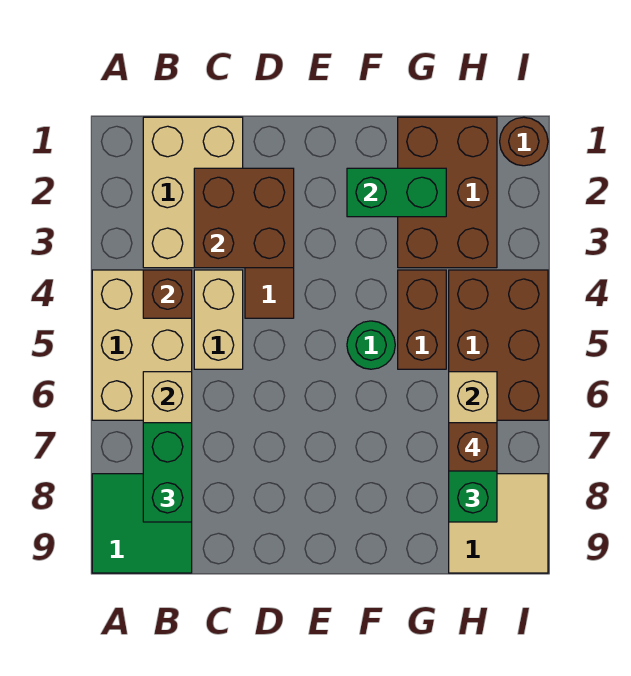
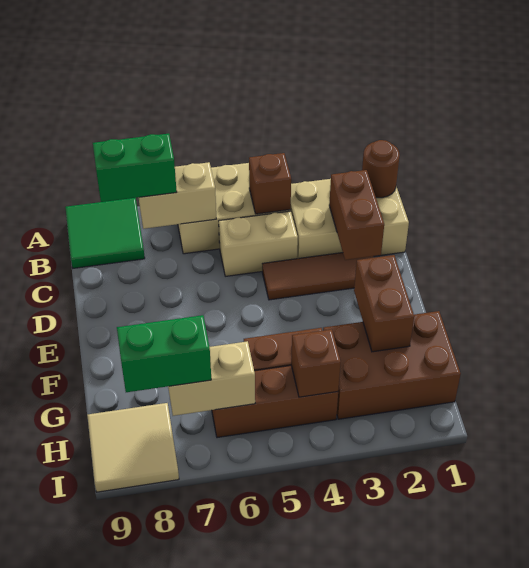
brown brick C2:D3 level 2 -> brown brick C2:D2 level 2
green brick F2:G2 level 2 -> brown brick F2:G2 level 2
green round brick F5 level 1 -> none
brown brick H4:I6 level 1 -> brown brick H4:H6 level 1
brown brick H7 level 4 -> brown brick H4 level 2
brown round brick I1 level 1 -> brown round brick B1 level 2

